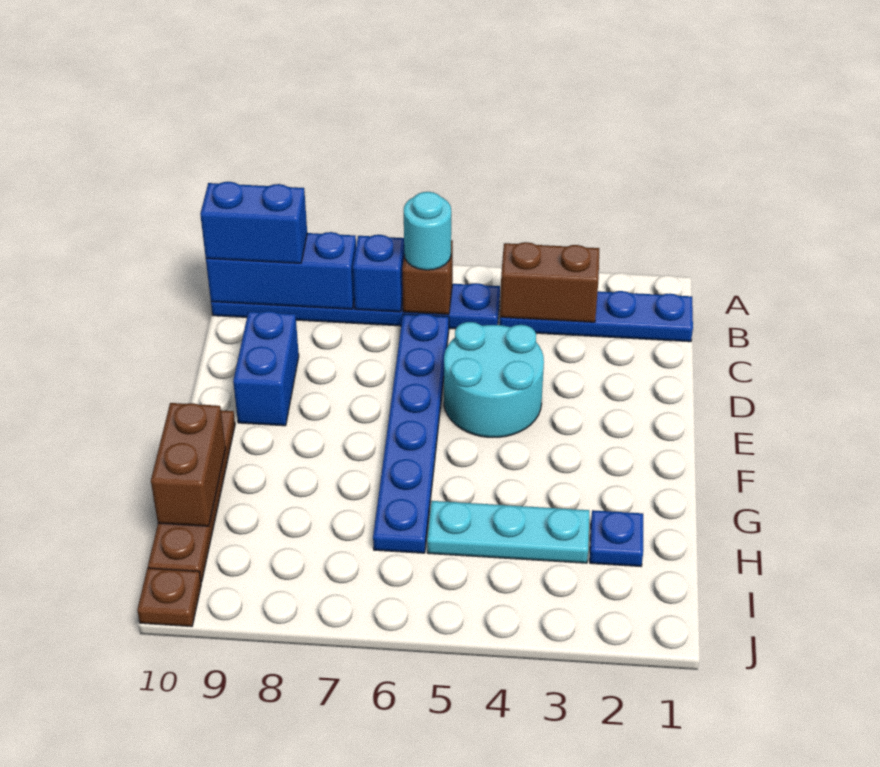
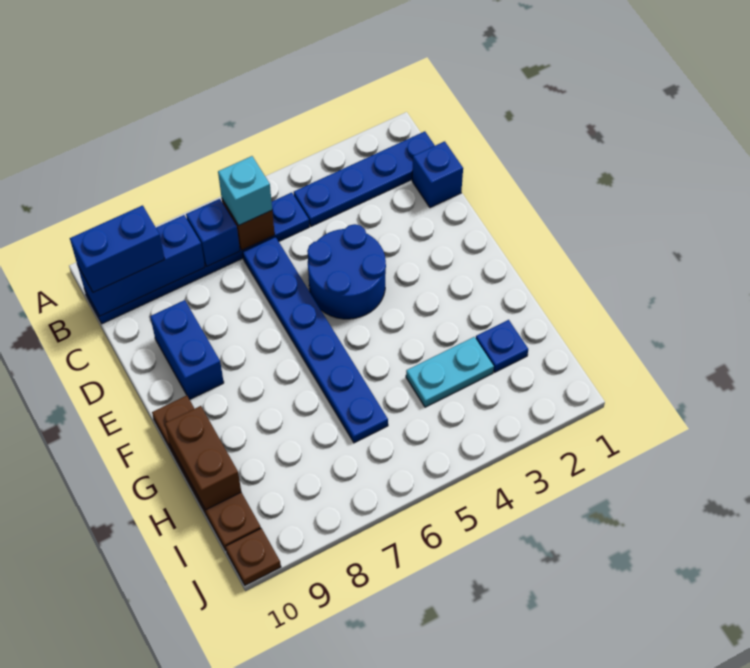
brown brick B3:B4 level 2 -> none
cyan round brick B6 level 3 -> cyan brick B6 level 3
none -> blue brick C1 level 1
cyan round brick D4:E5 level 1 -> blue round brick D4:E5 level 1
cyan plate H3:H5 level 1 -> cyan plate H3:H4 level 1

